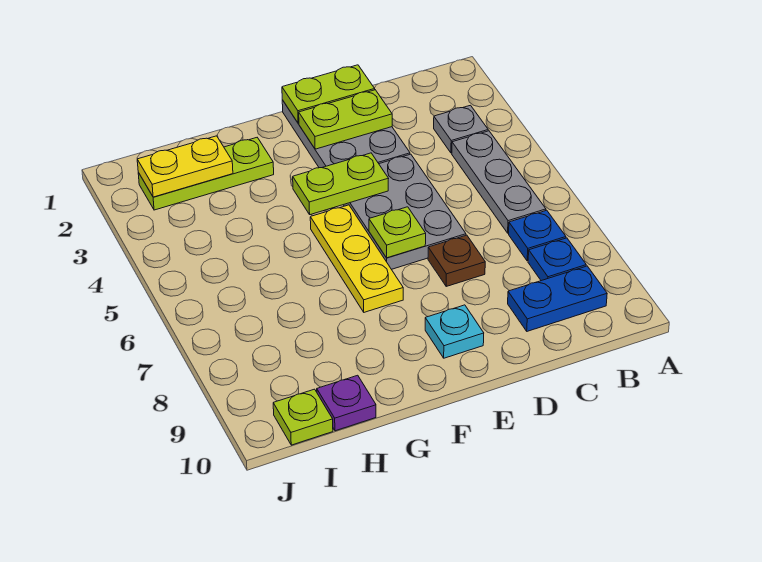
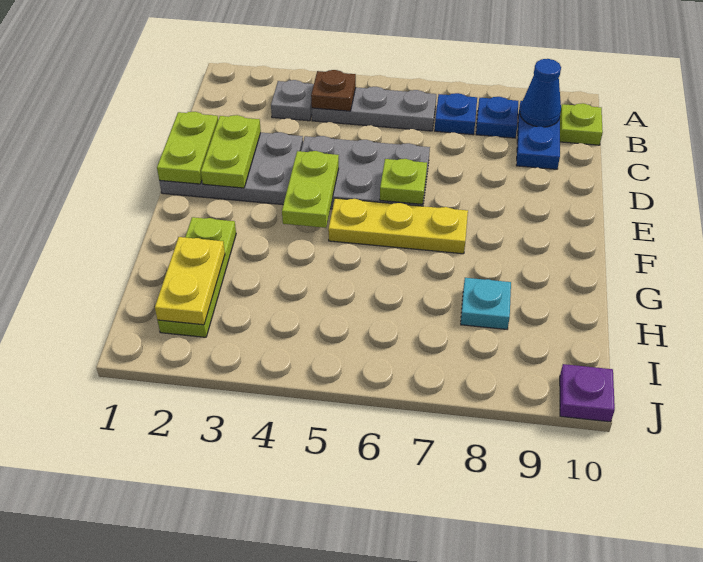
none -> blue cone B9 level 2
brown plate D7 level 1 -> brown plate B4 level 2
cyan plate E9 level 1 -> cyan plate H8 level 1
purple plate H10 level 1 -> purple plate J10 level 1
lime plate I10 level 1 -> lime plate B10 level 1

